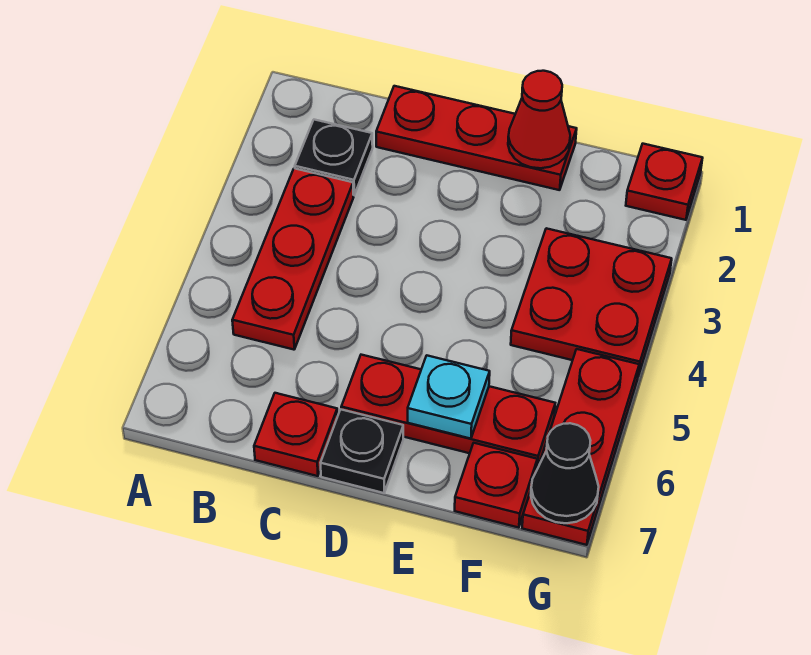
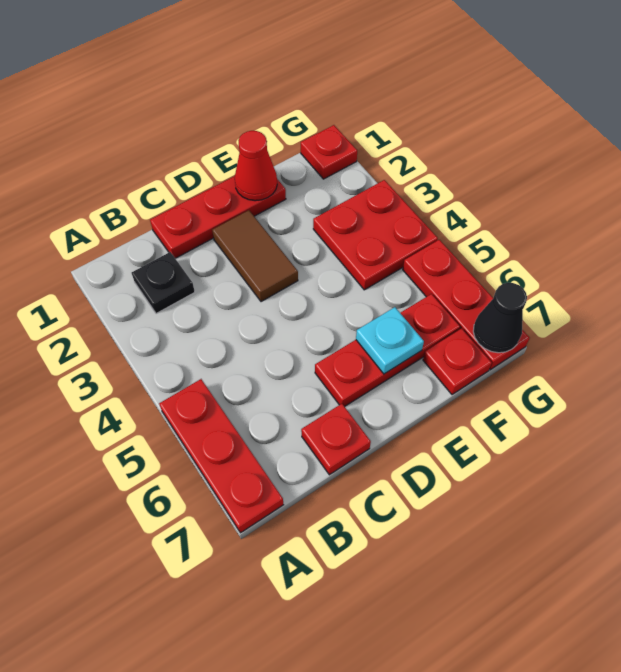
red plate B3:B5 level 1 -> red plate A5:A7 level 1
none -> brown tile D2:D3 level 1
black plate D7 level 1 -> none

